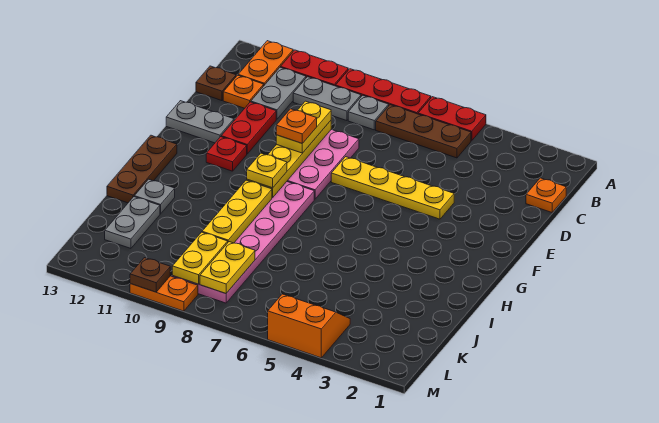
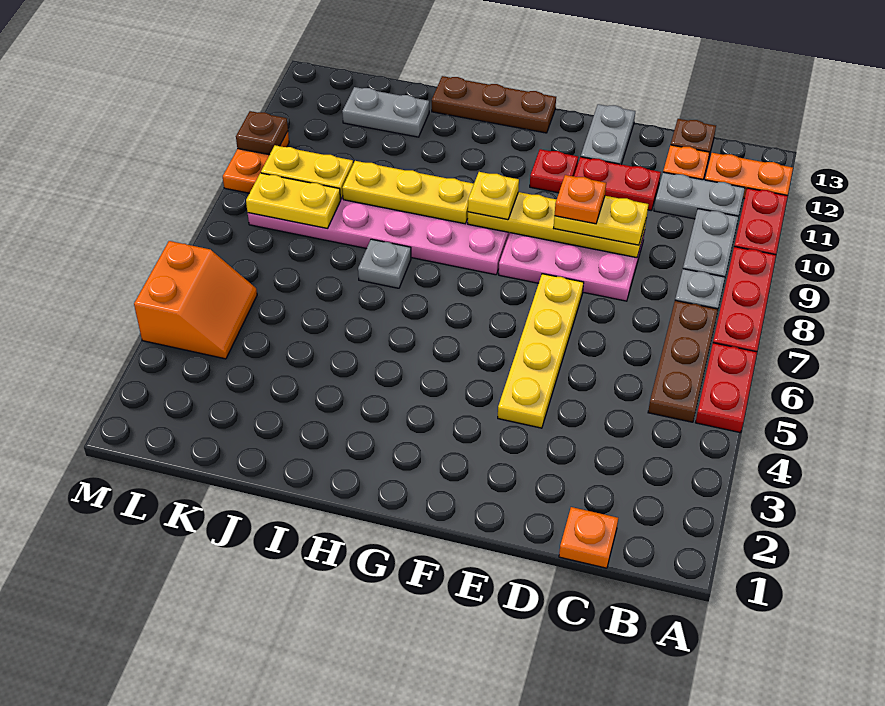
grey plate I12 level 1 -> grey plate I7 level 1

